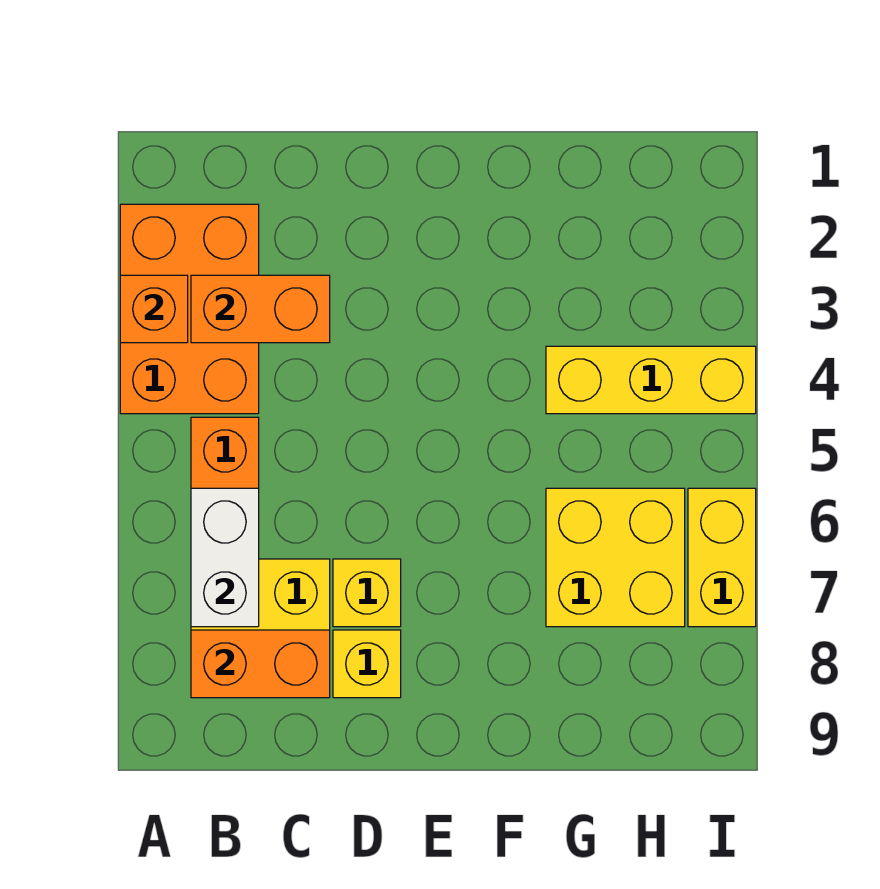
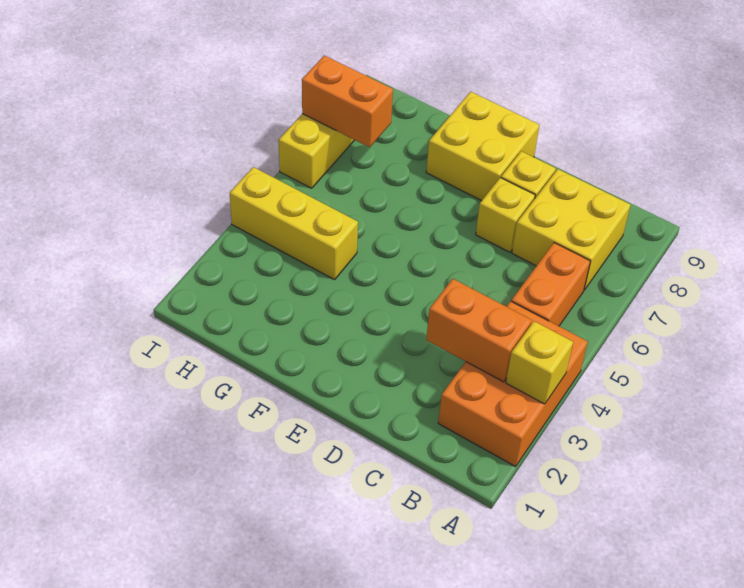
orange brick A3 level 2 -> yellow brick A3 level 2
white brick B6:B7 level 2 -> none
orange brick B8:C8 level 2 -> orange brick H7:I7 level 2
yellow brick G6:H7 level 1 -> yellow brick E8:F9 level 1

